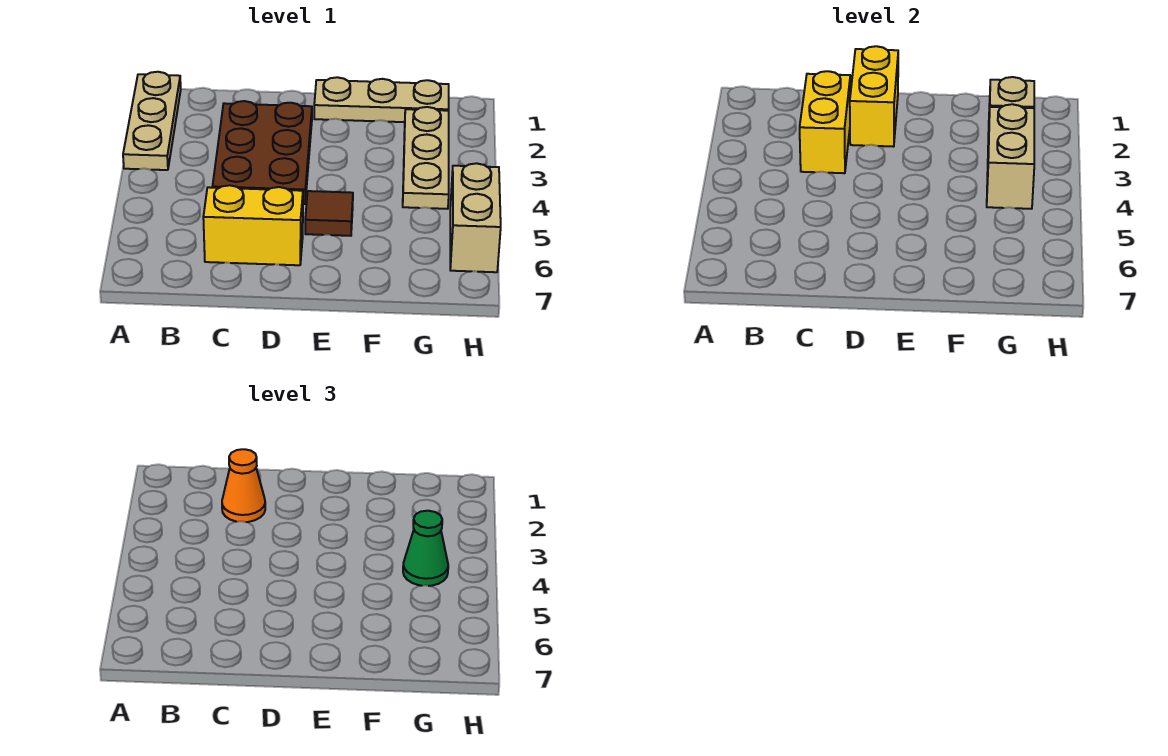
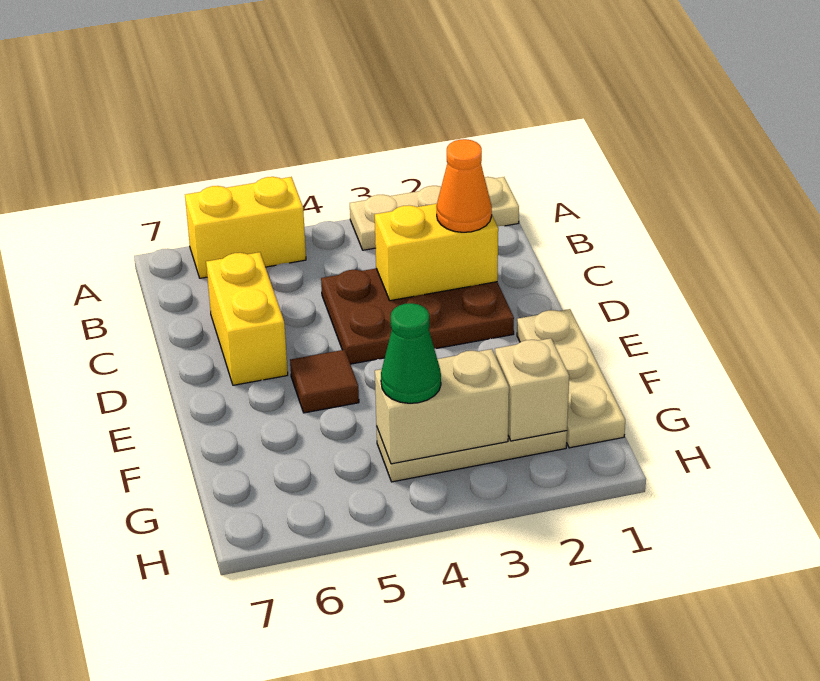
yellow brick D1:D2 level 2 -> yellow brick A5:A6 level 1
tan brick H5:H6 level 1 -> none

